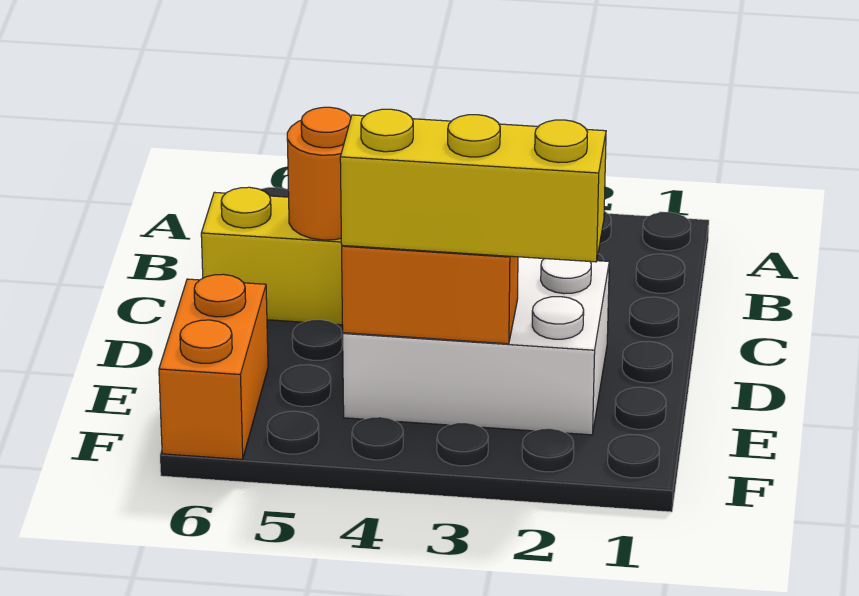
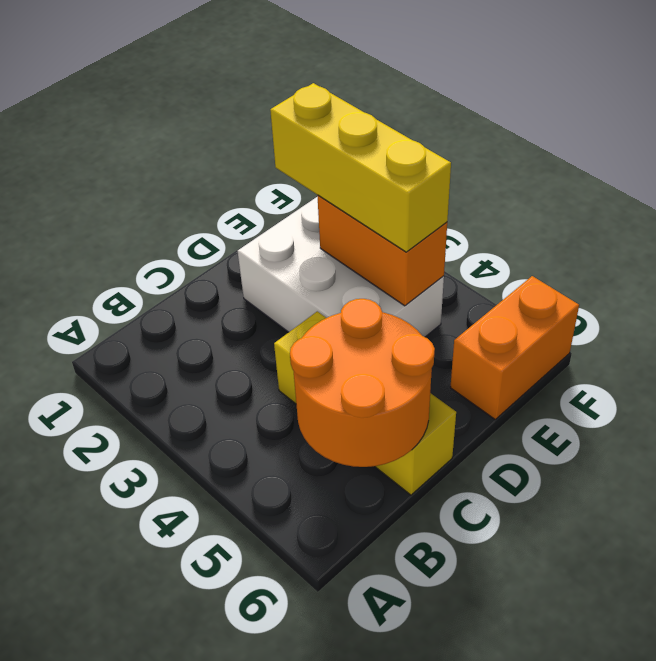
orange round brick C5 level 2 -> orange round brick B5:C6 level 2

